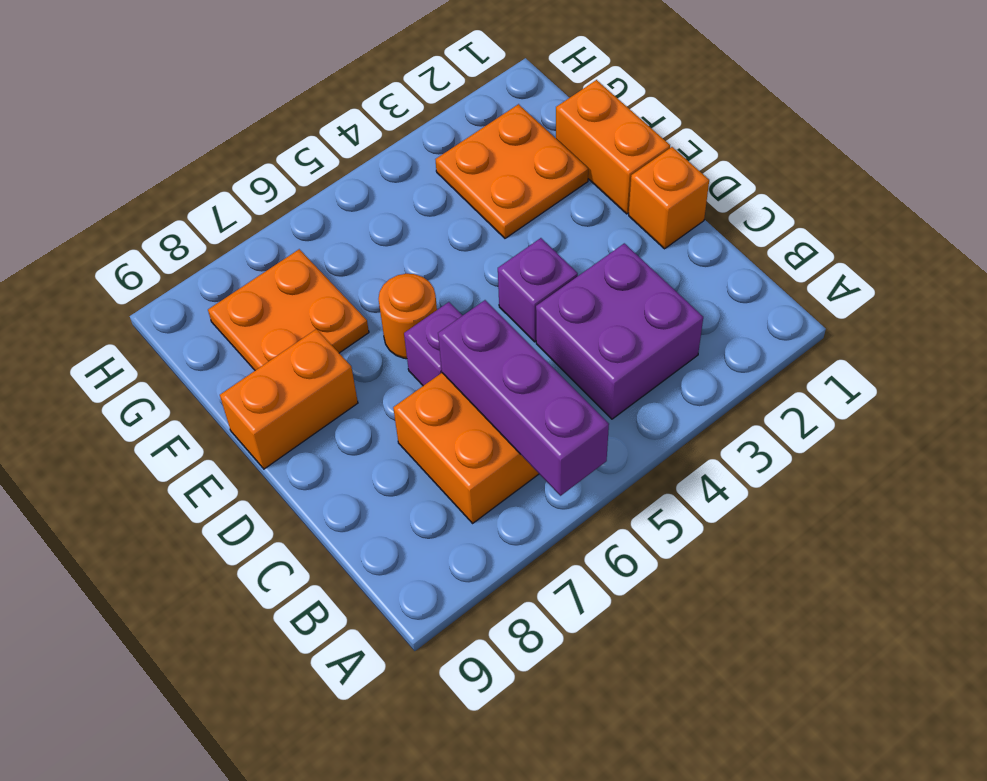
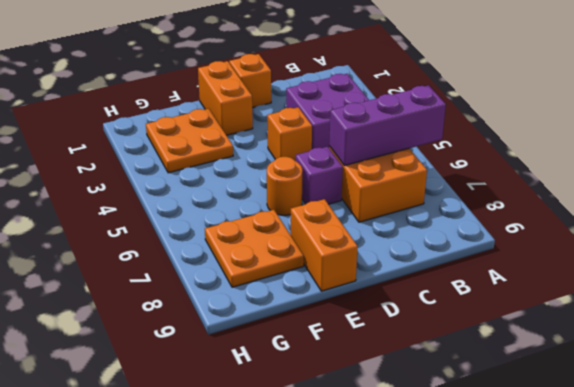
purple brick D4 level 1 -> orange brick D4 level 1
orange brick E1:F1 level 1 -> orange brick E1:E2 level 1

